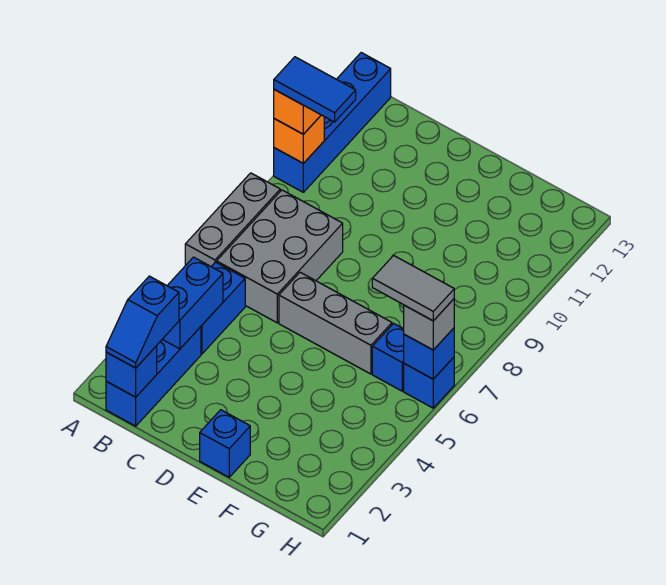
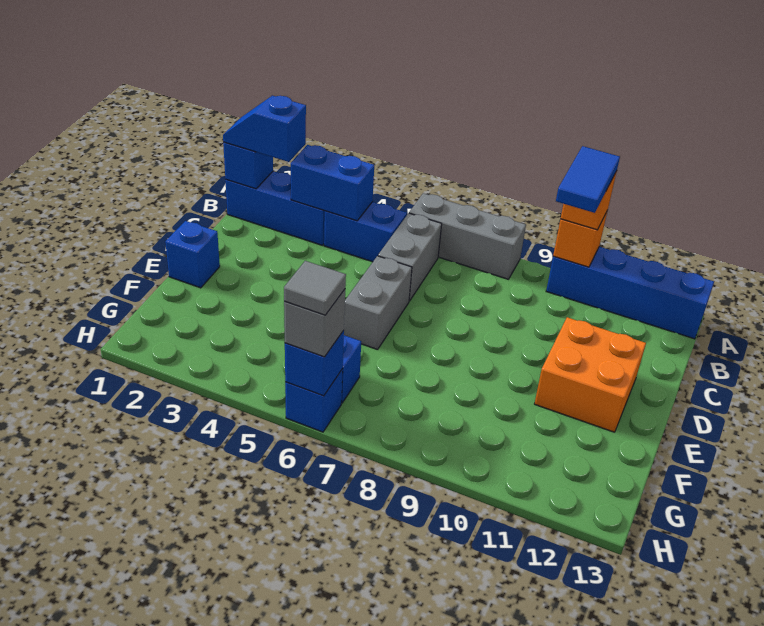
grey brick B6:C8 level 1 -> grey brick B6:C6 level 1
grey brick D6:F6 level 1 -> grey brick D6:E6 level 1
none -> orange brick D11:E12 level 1
grey tile G6:H6 level 4 -> grey tile H6 level 4

